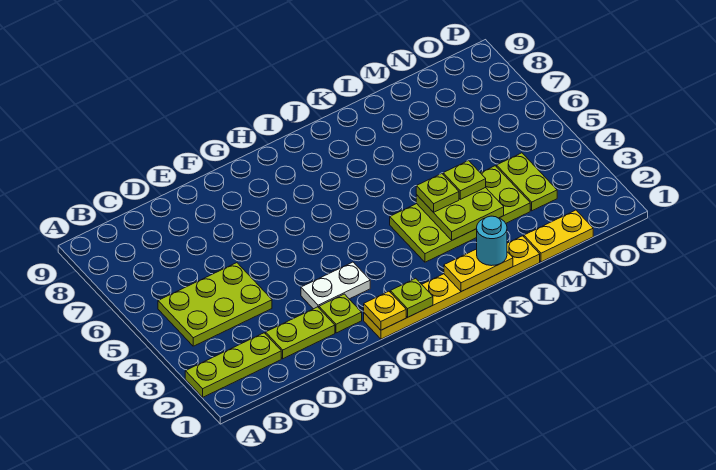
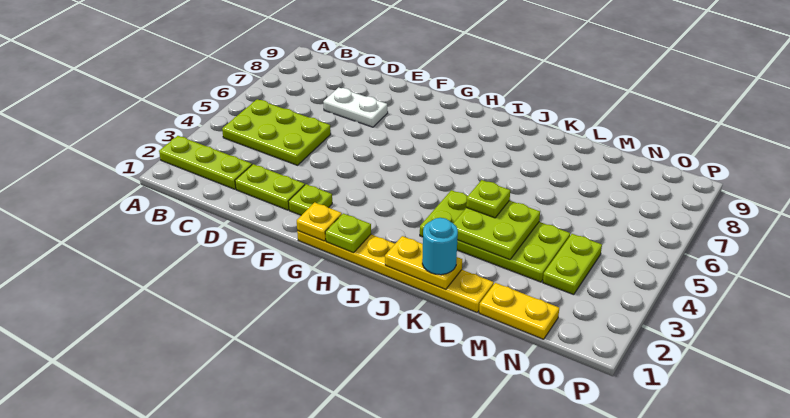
white plate F3:G3 level 1 -> white plate D7:E7 level 1
lime plate L4 level 3 -> none

